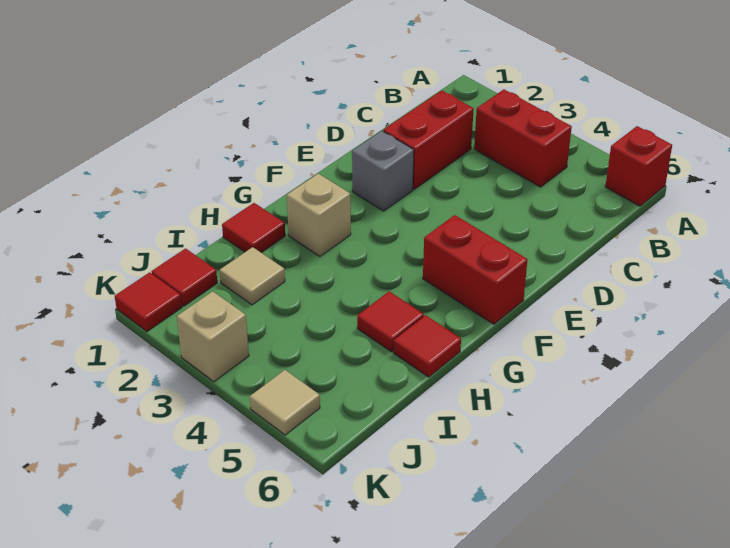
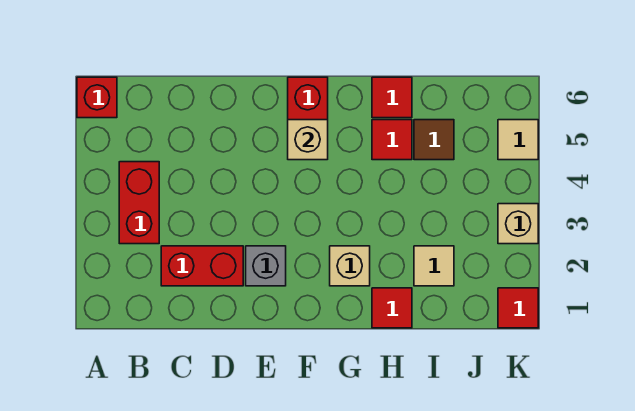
none -> tan brick F5 level 2
none -> brown tile I5 level 1
red tile J1 level 1 -> none

